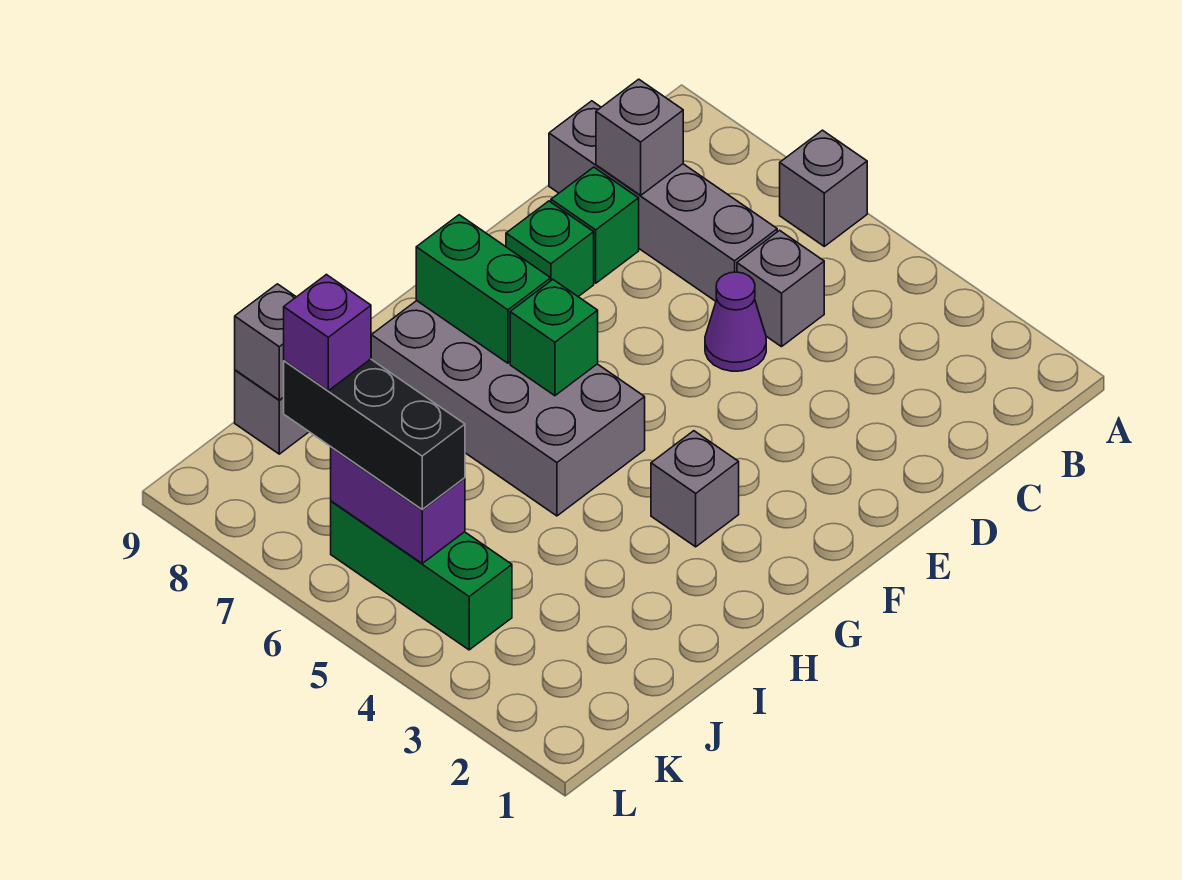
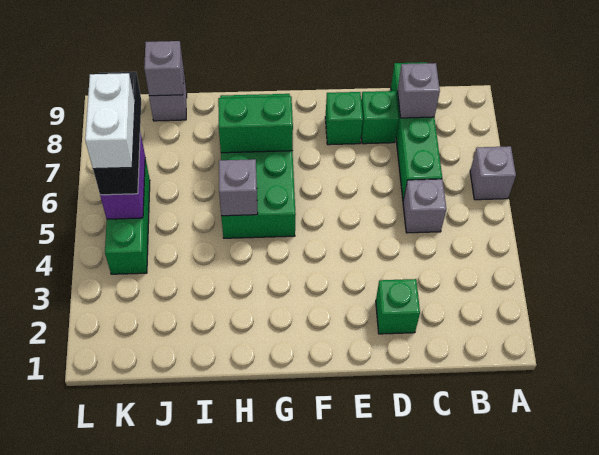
grey brick C6:C9 level 1 -> green brick C6:C9 level 1
purple cone D5 level 1 -> none
grey brick G3 level 1 -> grey brick H5 level 2
grey brick G5:H8 level 1 -> green brick G5:H8 level 1
green brick G6 level 2 -> green brick D2 level 1
green brick G7:G8 level 2 -> green brick G7:H7 level 2
none -> white brick K5:K6 level 4
purple brick K7 level 4 -> none

